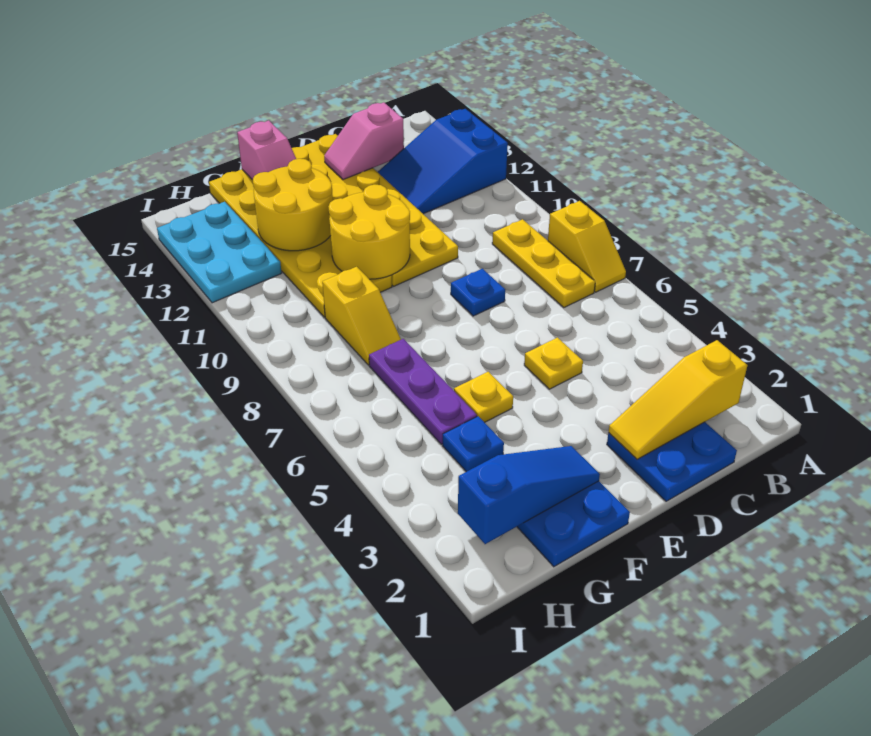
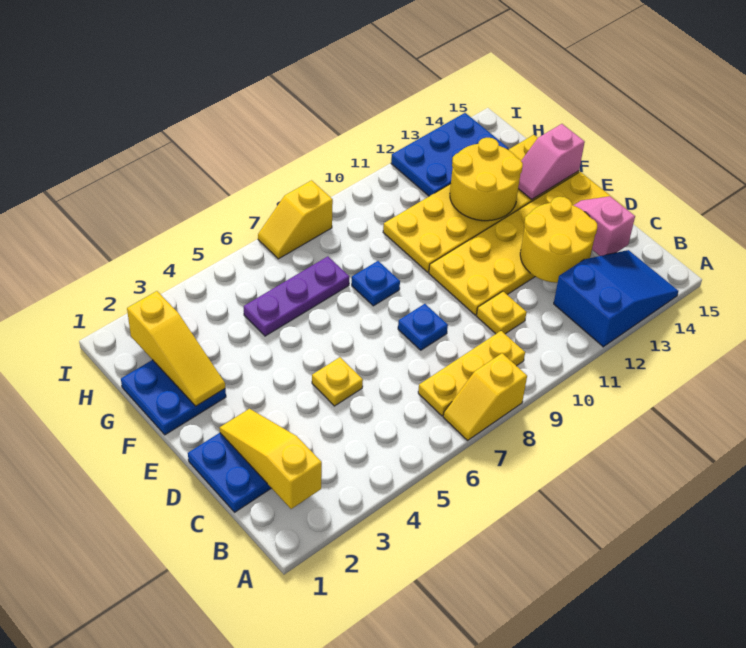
blue slope A12:C13 level 1 top A -> blue slope A12:B14 level 1 top 12
yellow round brick E10:F11 level 2 -> yellow round brick C12:D13 level 2
blue slope F2:H2 level 2 top H -> yellow slope F2:H2 level 2 top H
yellow plate F5 level 1 -> yellow plate C10 level 1
blue plate G4 level 1 -> blue plate F8 level 1
yellow slope G8:G9 level 1 top 9 -> yellow slope I7:I8 level 1 top 8
cyan plate H12:I14 level 1 -> blue plate H12:I14 level 1

